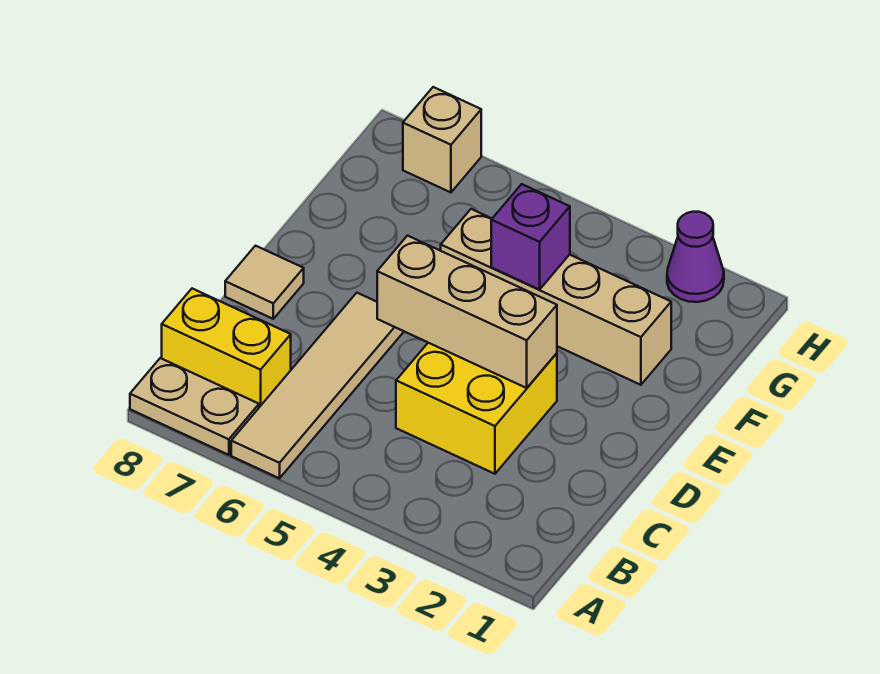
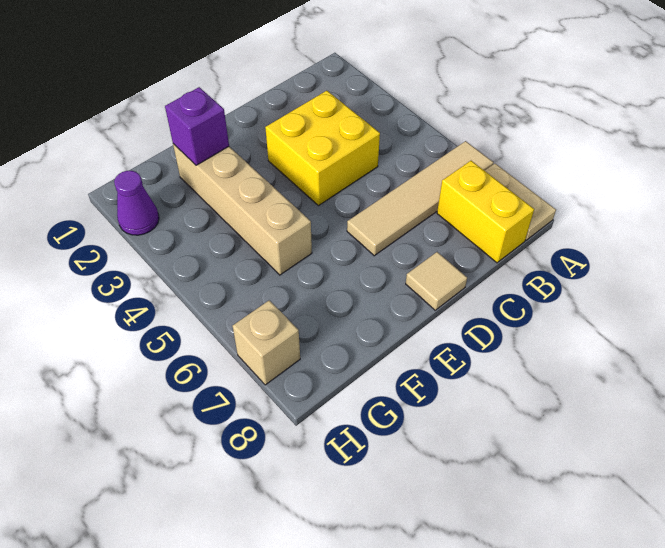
tan brick D3:D5 level 2 -> none
purple brick F4 level 2 -> purple brick F2 level 2

